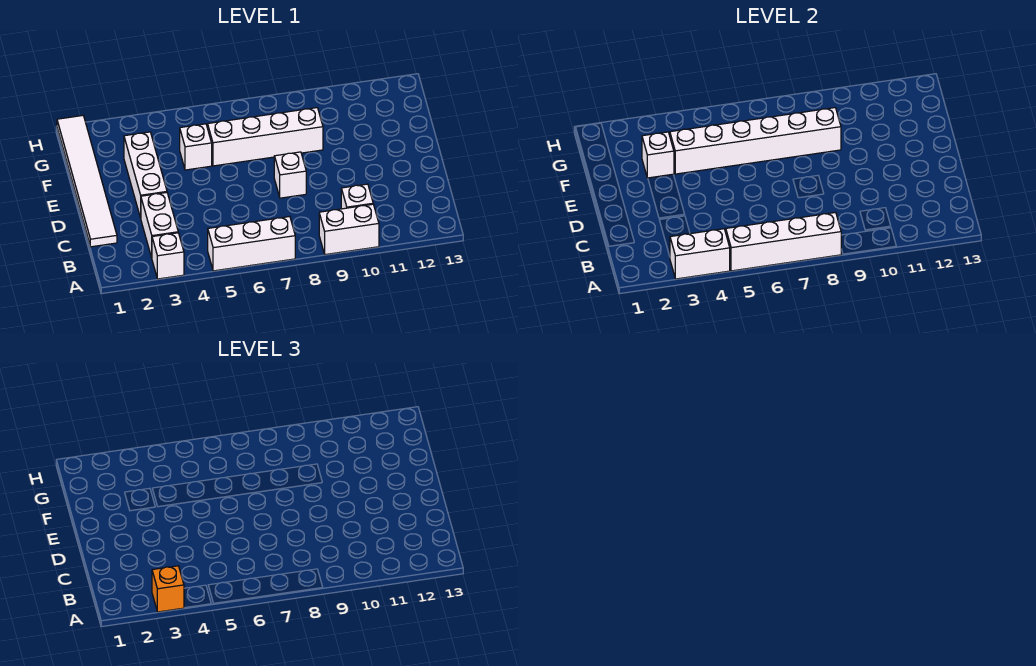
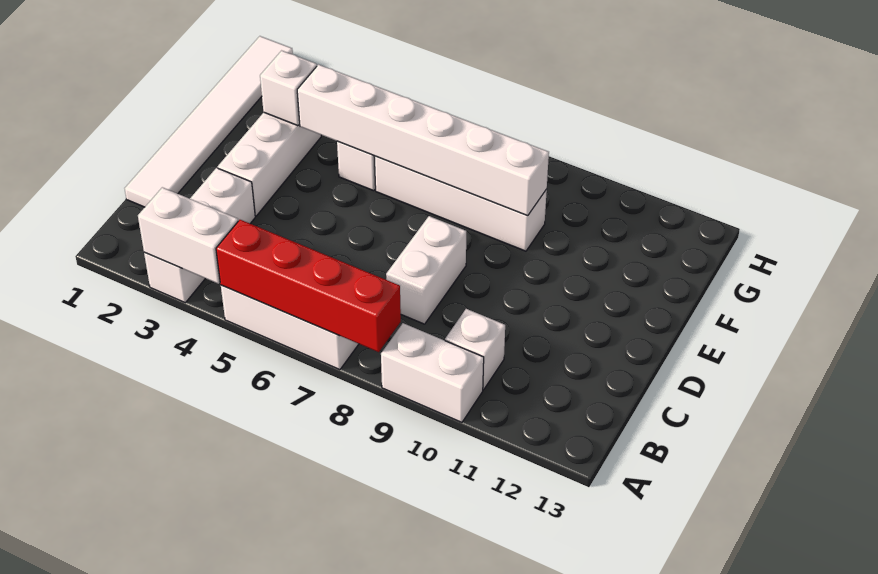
orange brick A3 level 3 -> none
white brick A5:A8 level 2 -> red brick A5:A8 level 2
white brick D8 level 1 -> white brick C8:D8 level 1

